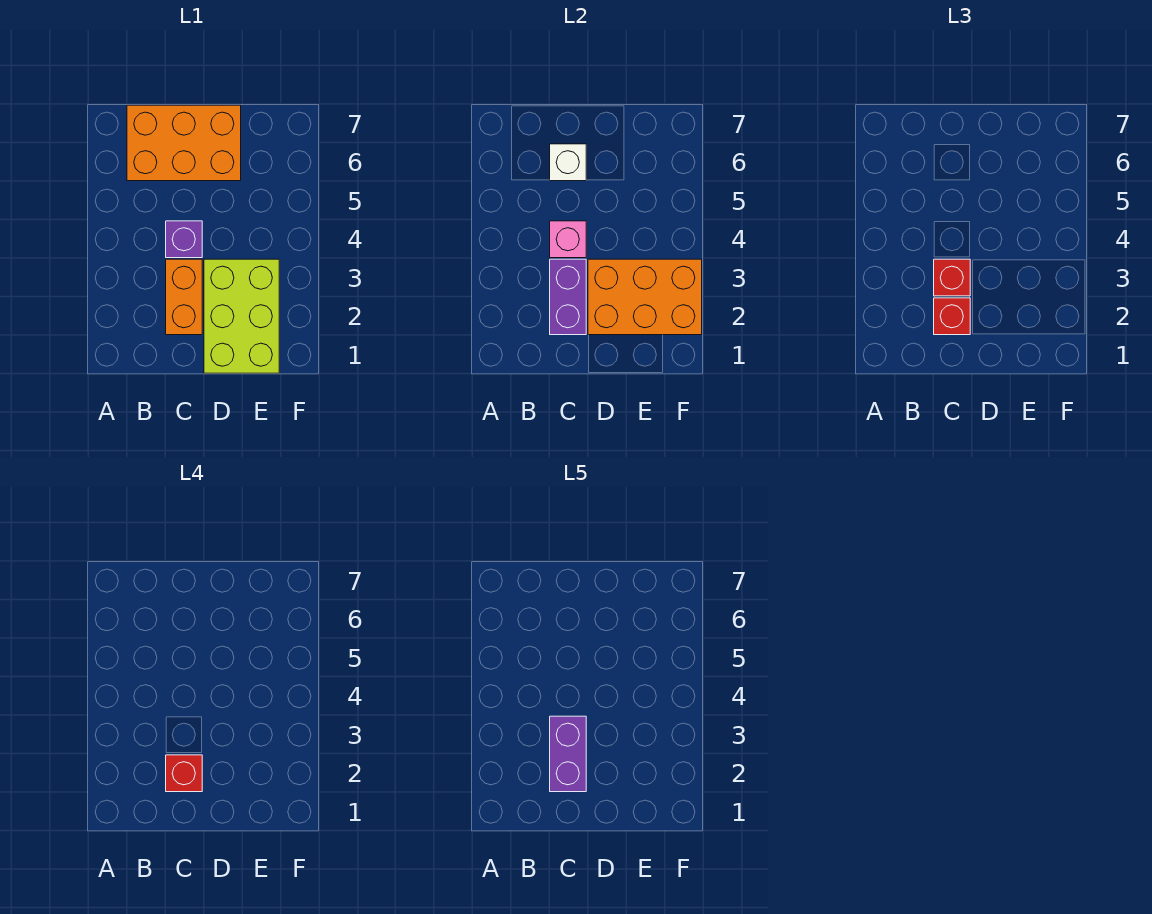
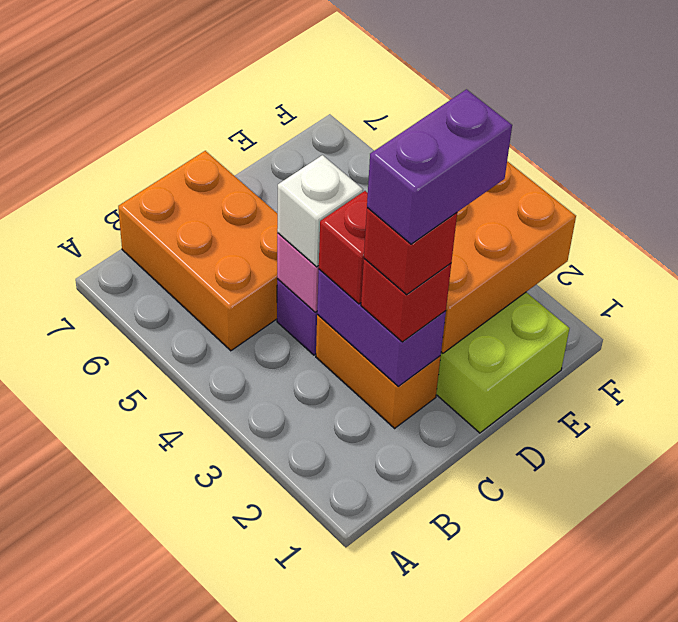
orange brick B6:D7 level 1 -> orange brick B5:C7 level 1
purple brick C2:C3 level 5 -> purple brick C2:D2 level 5
white brick C6 level 2 -> white brick C4 level 3

